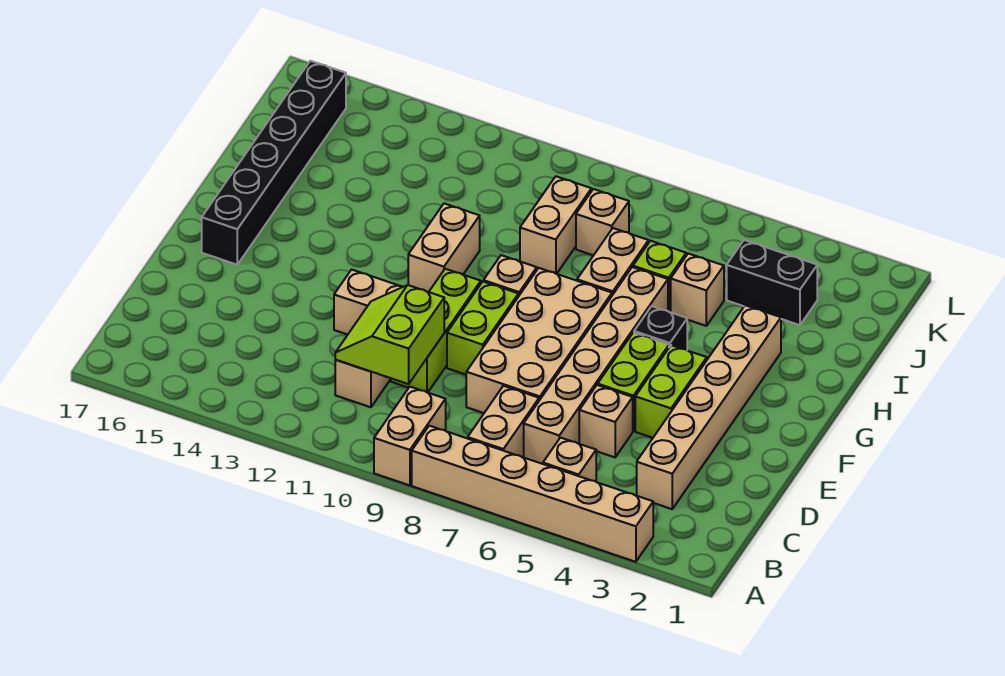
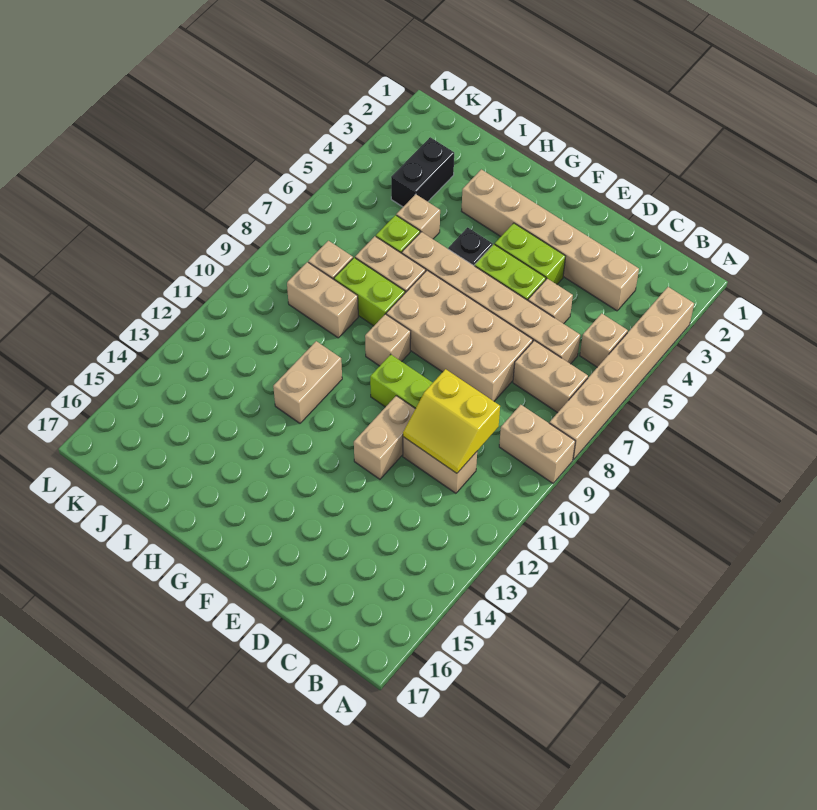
lime slope C10:D11 level 2 top 10 -> yellow slope C10:D11 level 2 top 10
lime brick E9:F9 level 1 -> lime brick H8:I8 level 1
black brick F16:K16 level 1 -> none
tan brick G11:H11 level 1 -> tan brick H11:H12 level 1

